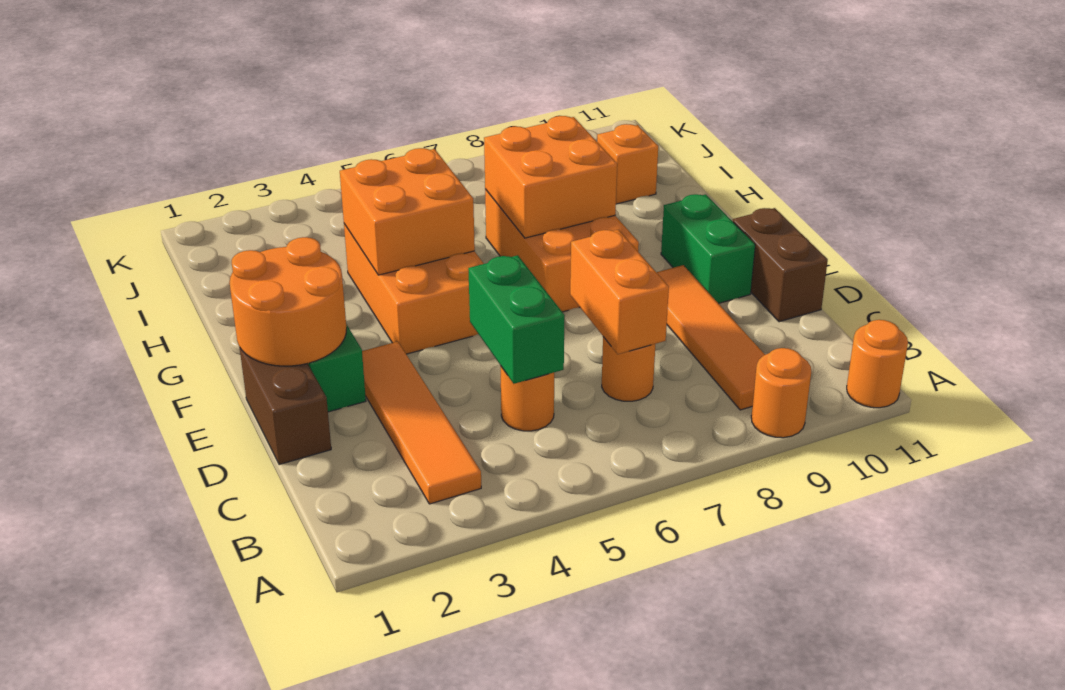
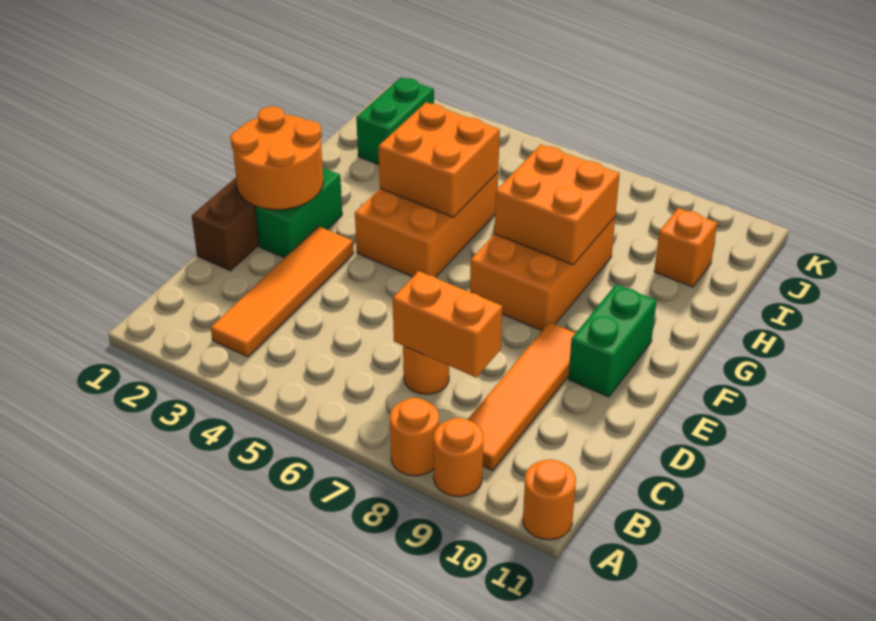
orange round brick C5 level 1 -> orange round brick A8 level 1
green brick C5:D5 level 2 -> green brick I2:J2 level 1
orange brick C7:D7 level 2 -> orange brick C7:C8 level 2
brown brick D11:E11 level 1 -> none

